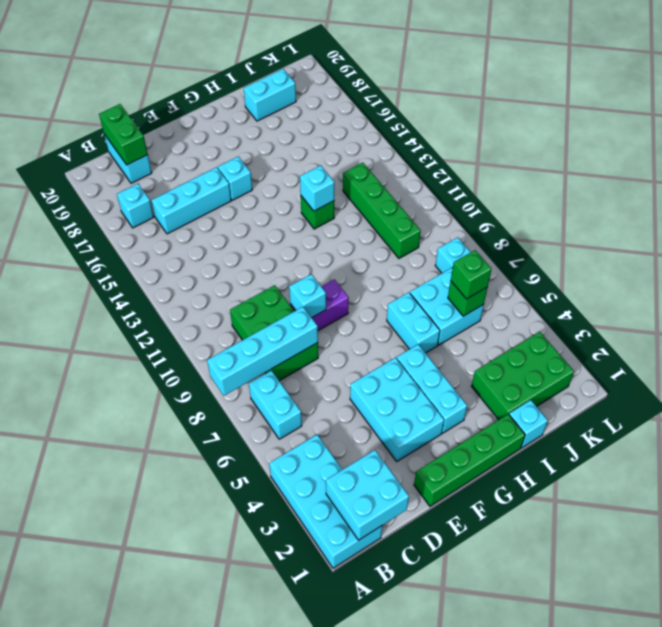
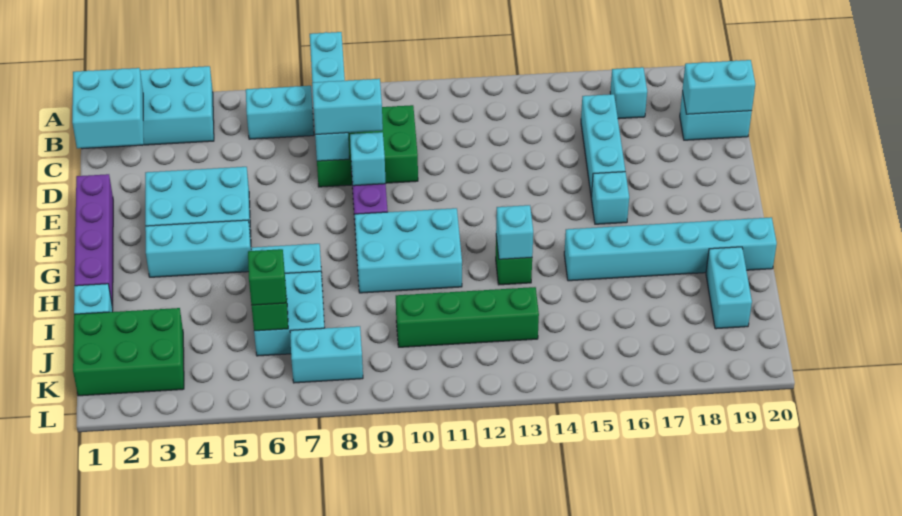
green brick C19:C20 level 2 -> cyan brick C19:C20 level 2
none -> cyan brick D8:D9 level 3
green brick E1:H1 level 1 -> purple brick E1:H1 level 1
none -> cyan brick G9:H11 level 1
none -> cyan brick H15:H20 level 1
green brick I2:K3 level 1 -> green brick J1:K3 level 1

